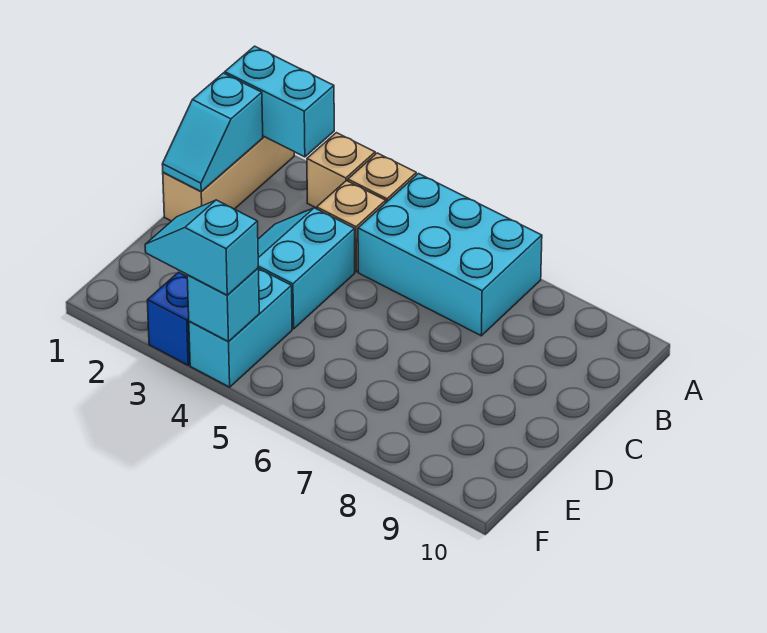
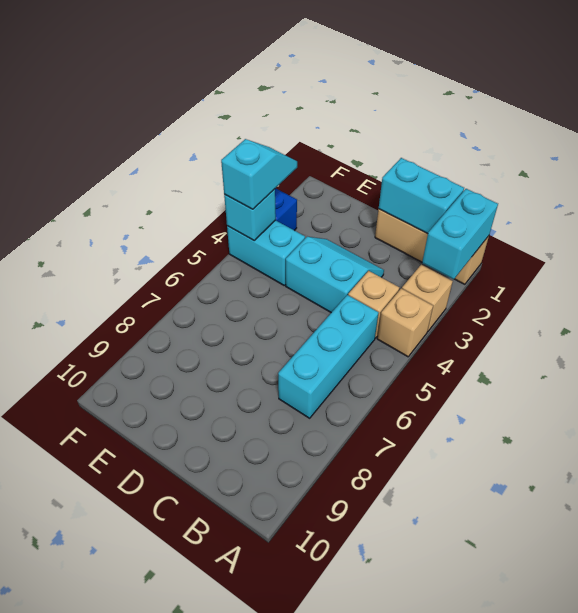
cyan brick A5:B7 level 1 -> cyan brick B5:B7 level 1
cyan slope B1:C1 level 2 top B -> cyan brick B1:C1 level 2

